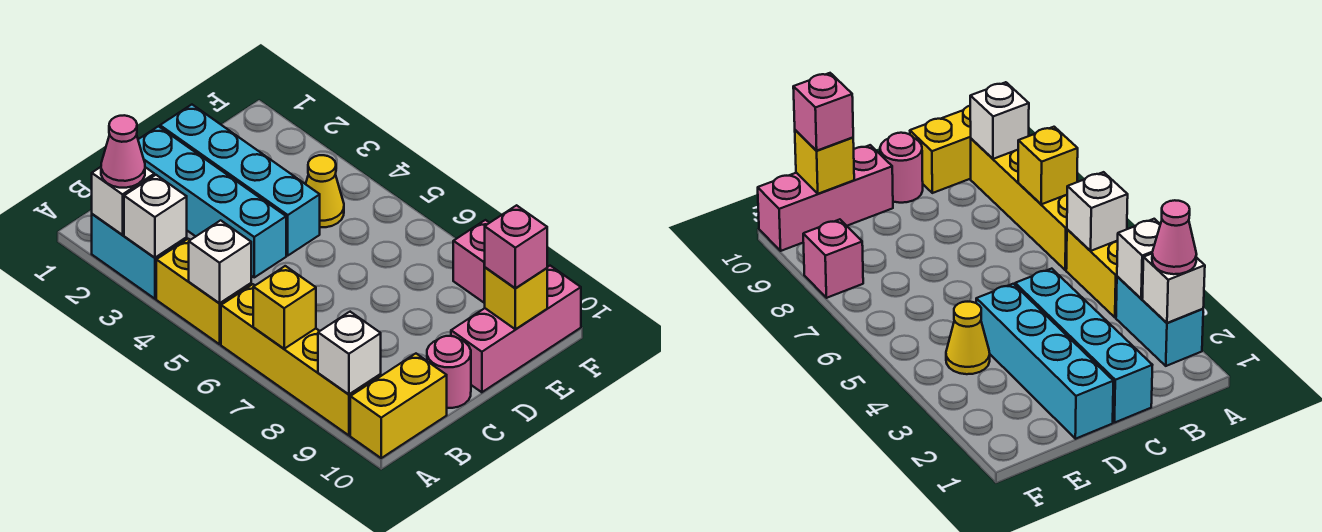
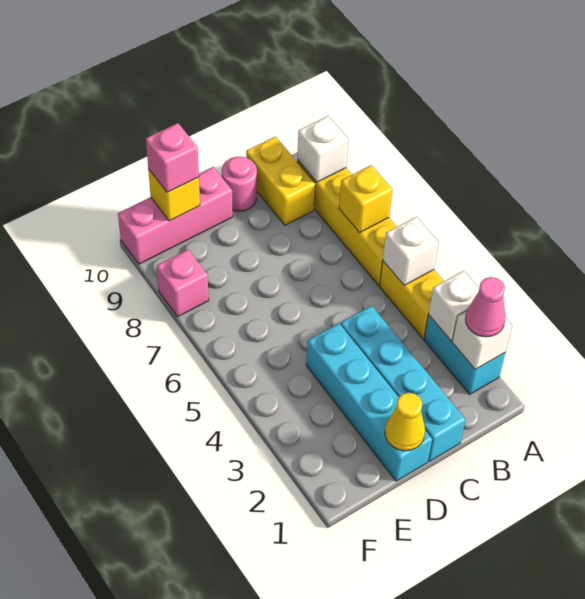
yellow brick A10:B10 level 1 -> yellow brick B9:B10 level 1
yellow cone E4 level 1 -> yellow cone D1 level 2

